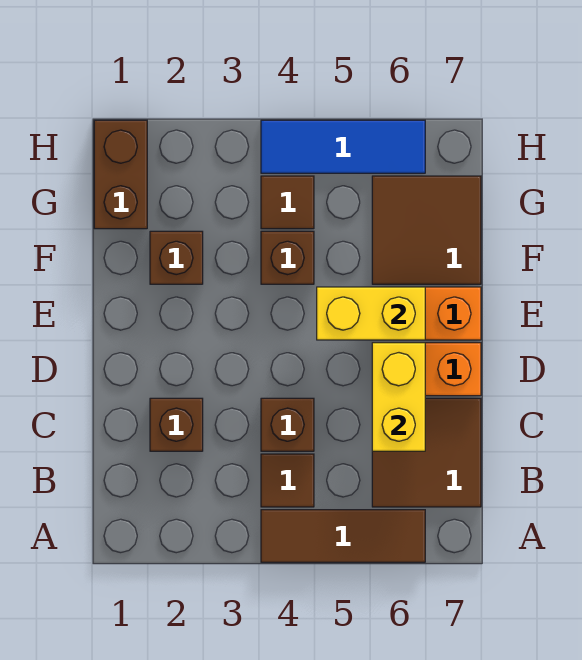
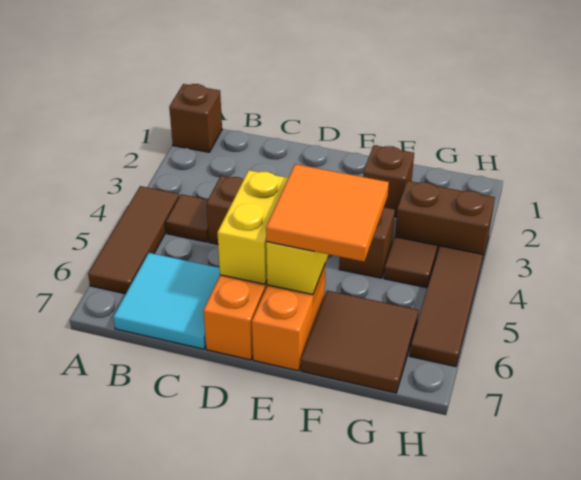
brown tile B6:C7 level 1 -> cyan tile B6:C7 level 1
brown brick C2 level 1 -> brown brick A1 level 1
yellow brick C6:D6 level 2 -> yellow brick D5:D6 level 2
none -> orange tile E5:F6 level 3
brown brick G1:H1 level 1 -> brown brick G3:H3 level 1
blue tile H4:H6 level 1 -> brown tile H4:H6 level 1

